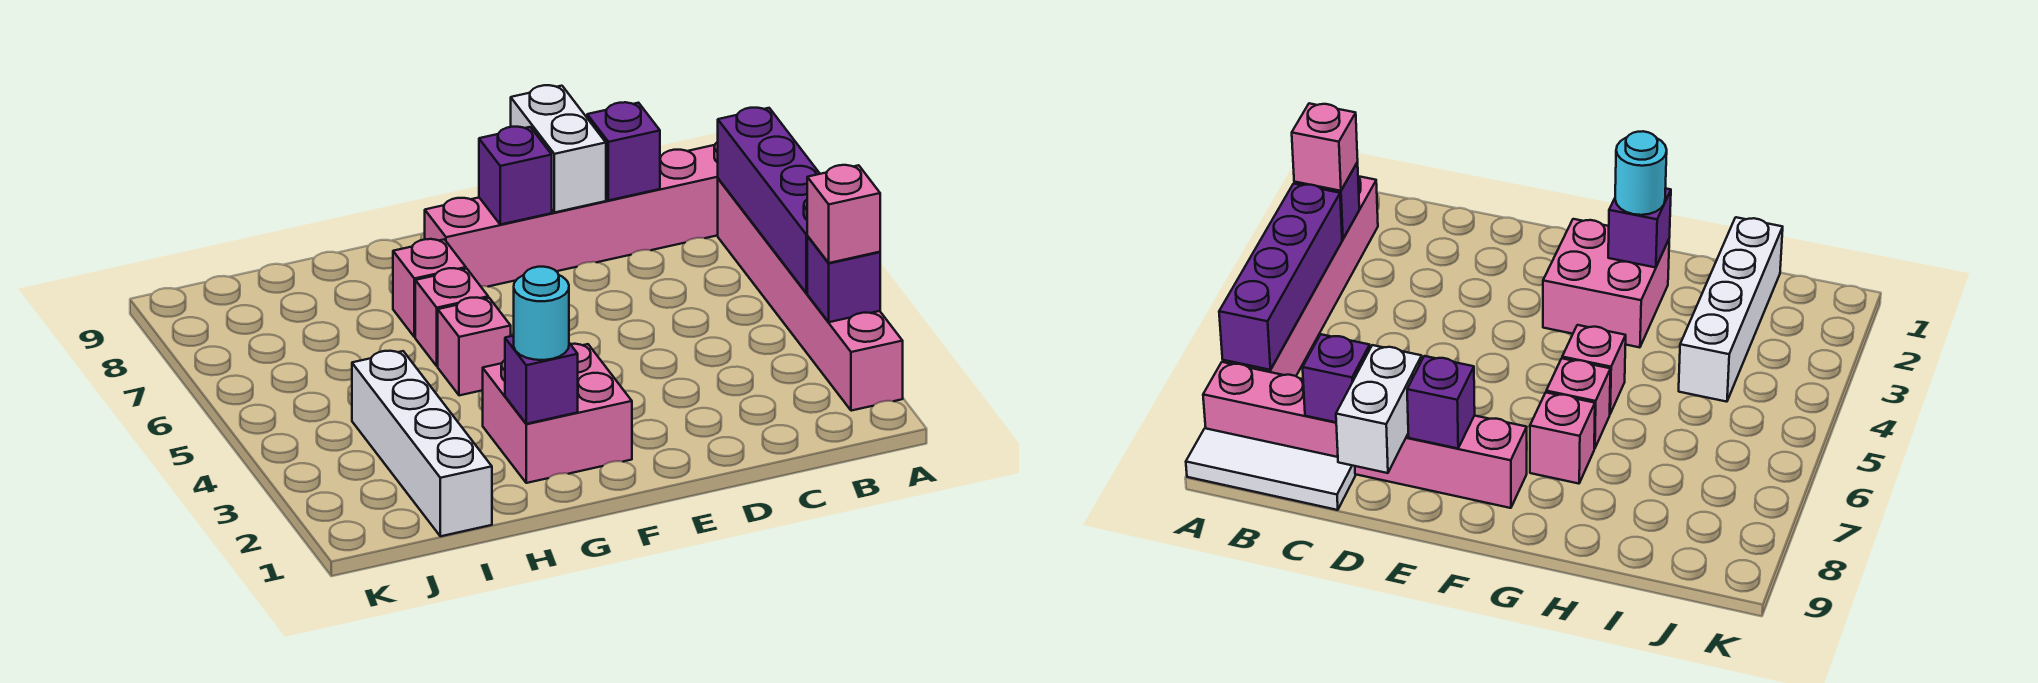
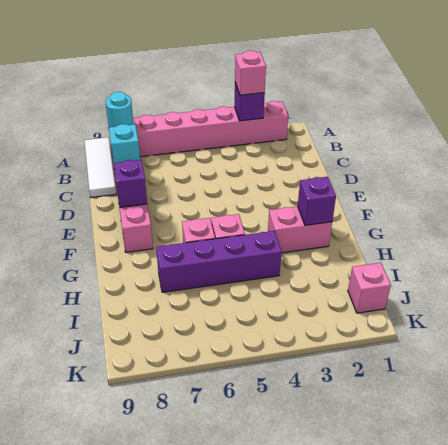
purple brick A4:A7 level 2 -> purple brick H4:H7 level 1
purple brick C8 level 2 -> cyan brick C8 level 2
white brick D8:D9 level 2 -> none
pink brick F2:G3 level 1 -> pink brick G2:G3 level 1
cyan round brick G2 level 3 -> cyan round brick A8 level 2
pink brick G7 level 1 -> pink brick J1 level 1
white brick I1:I4 level 1 -> none

